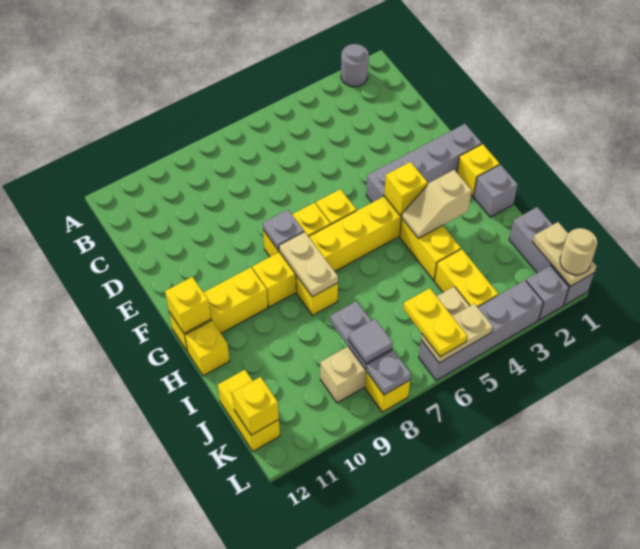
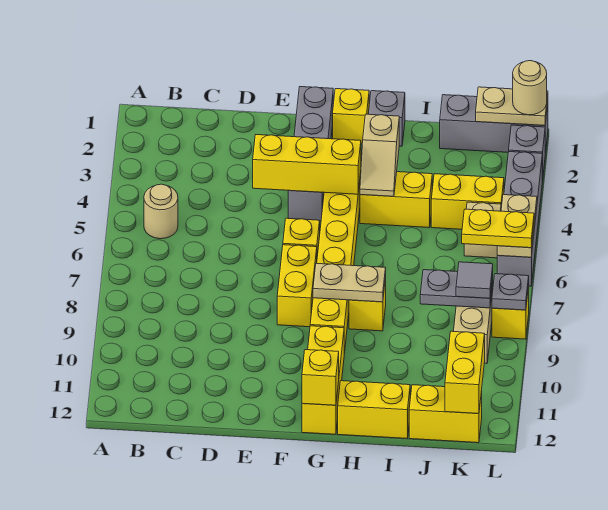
grey round brick A2 level 1 -> none
none -> tan round brick B5 level 1
grey plate F8 level 2 -> none
yellow brick G4 level 2 -> yellow brick E4:G4 level 2
yellow brick H12 level 1 -> yellow brick H12:I12 level 1
yellow brick K12 level 2 -> yellow brick K11:K12 level 2

